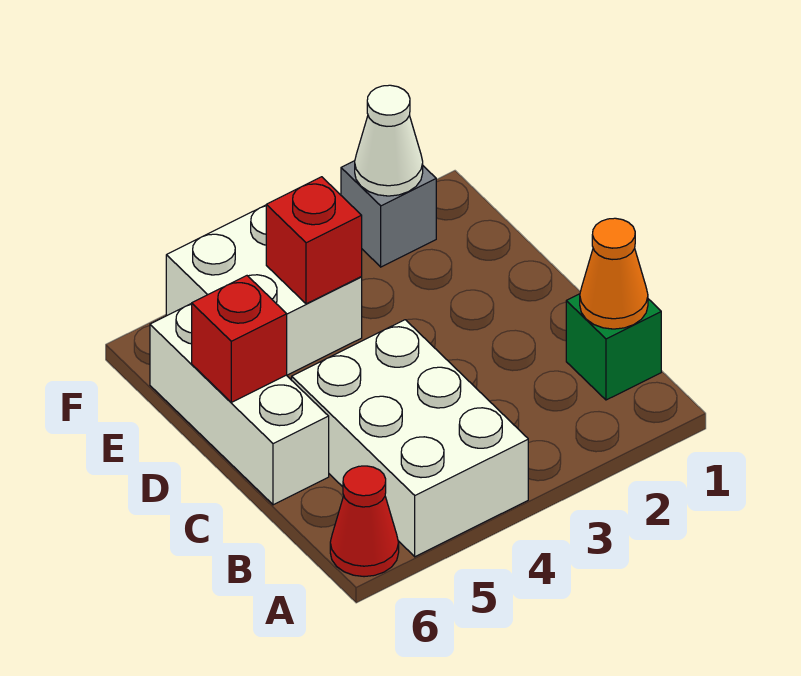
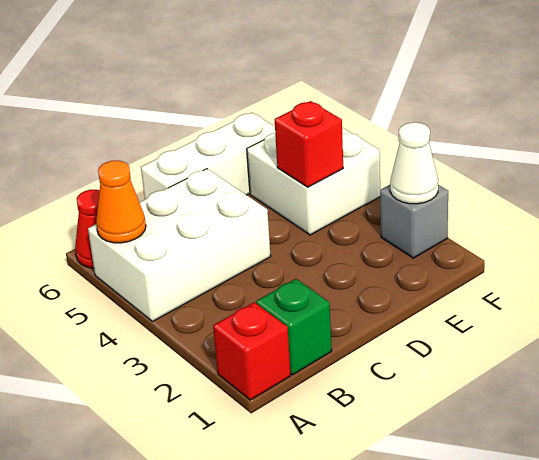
orange cone B1 level 2 -> orange cone A5 level 2
red brick D6 level 2 -> red brick A1 level 1

